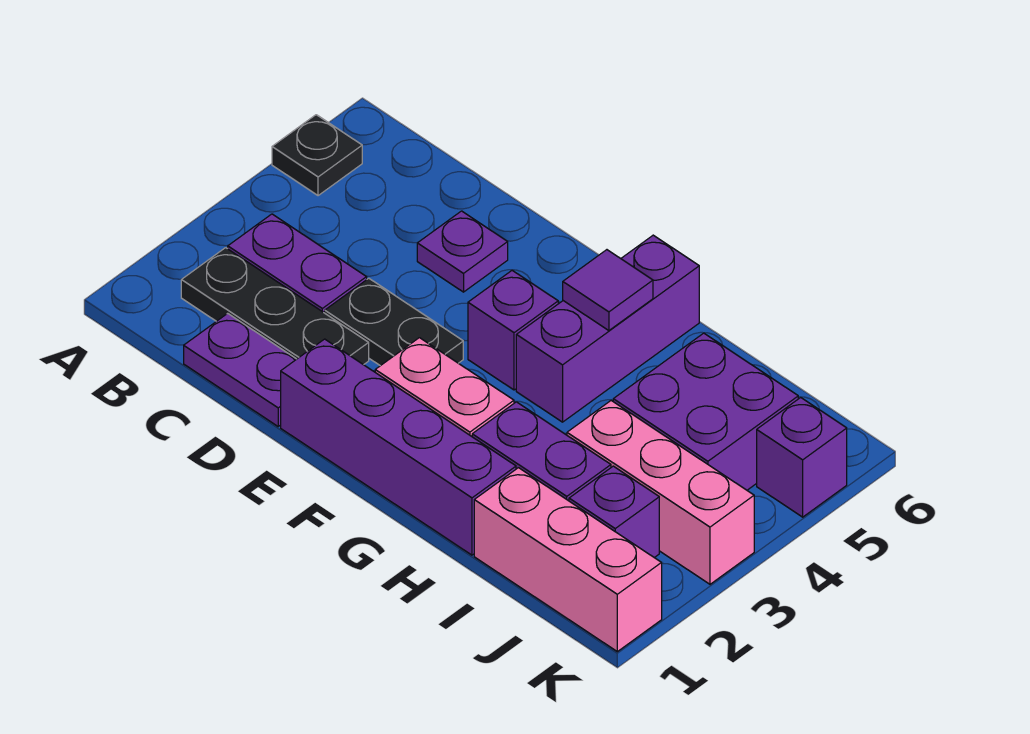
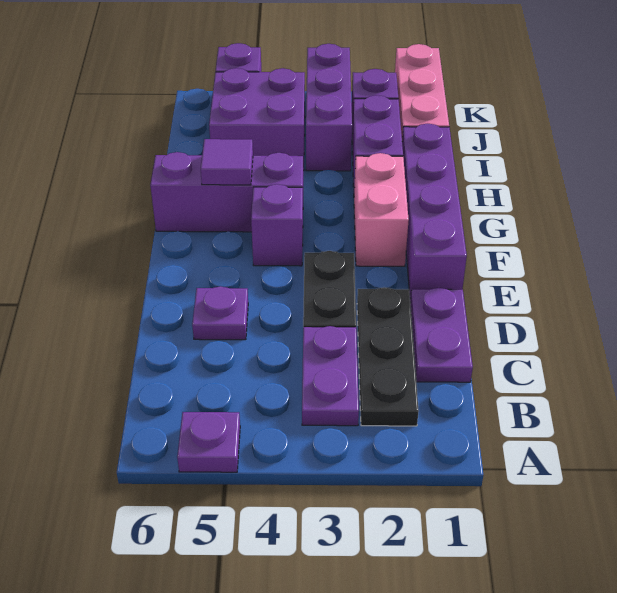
black plate A5 level 1 -> purple plate A5 level 1
pink brick I3:K3 level 1 -> purple brick I3:K3 level 1

